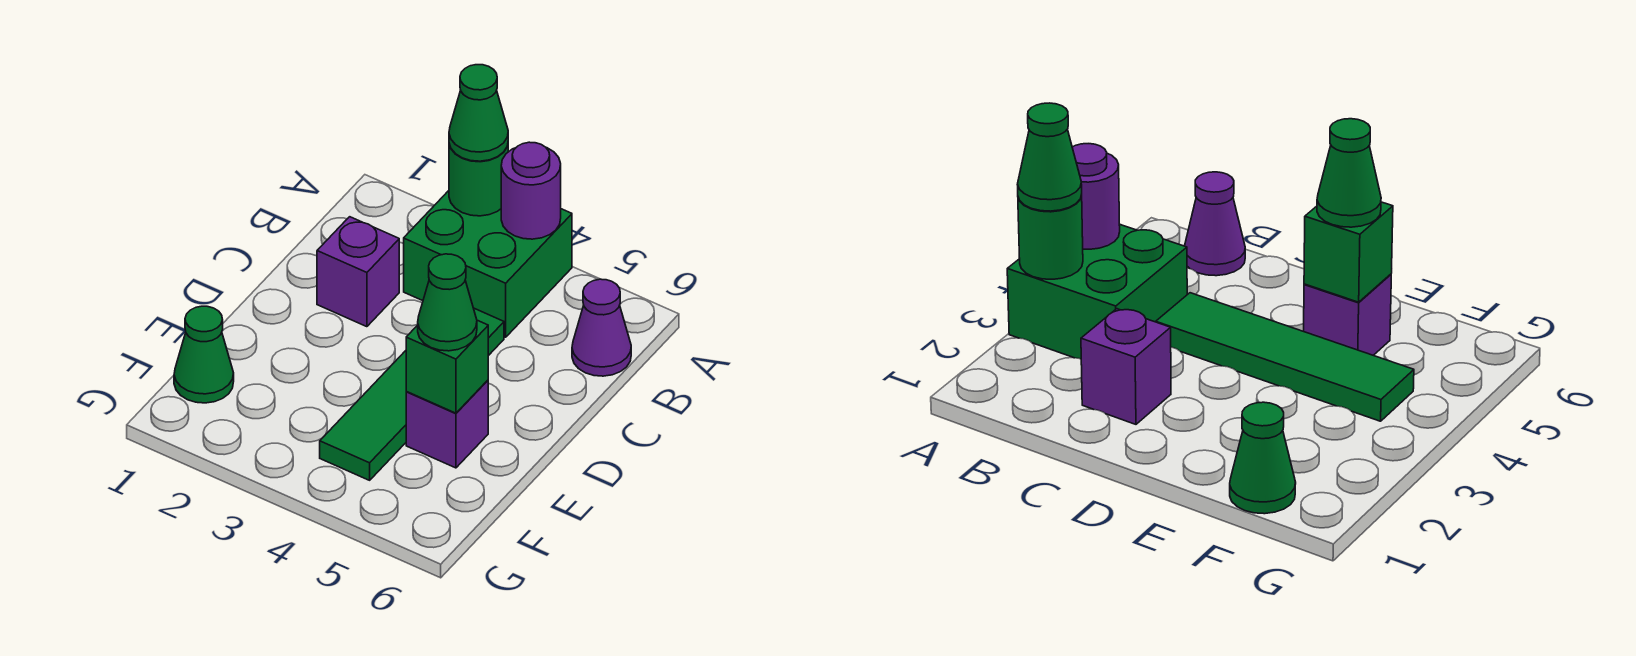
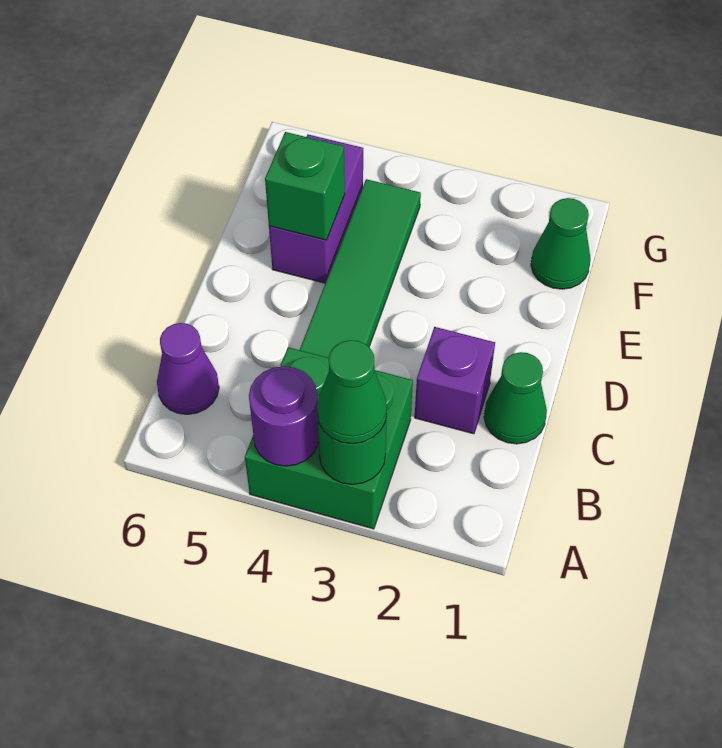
purple brick E5 level 1 -> purple brick E5:F5 level 1
green cone E5 level 3 -> green cone C1 level 1

